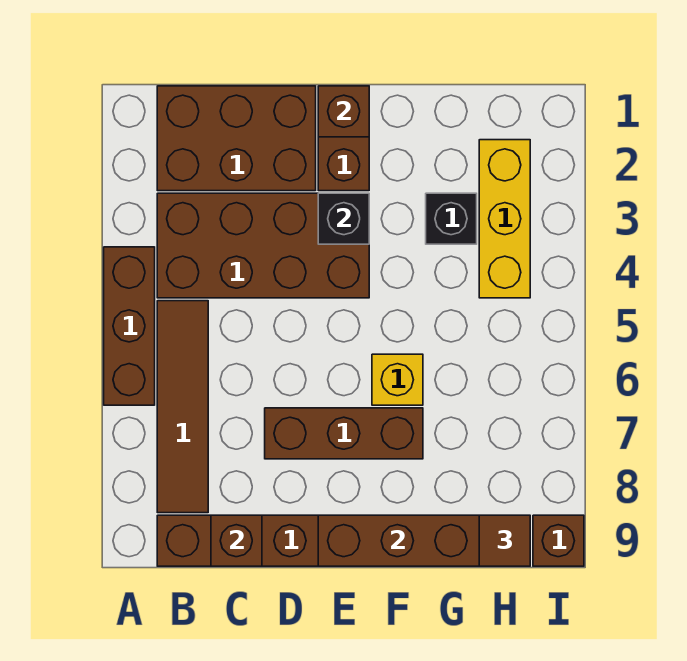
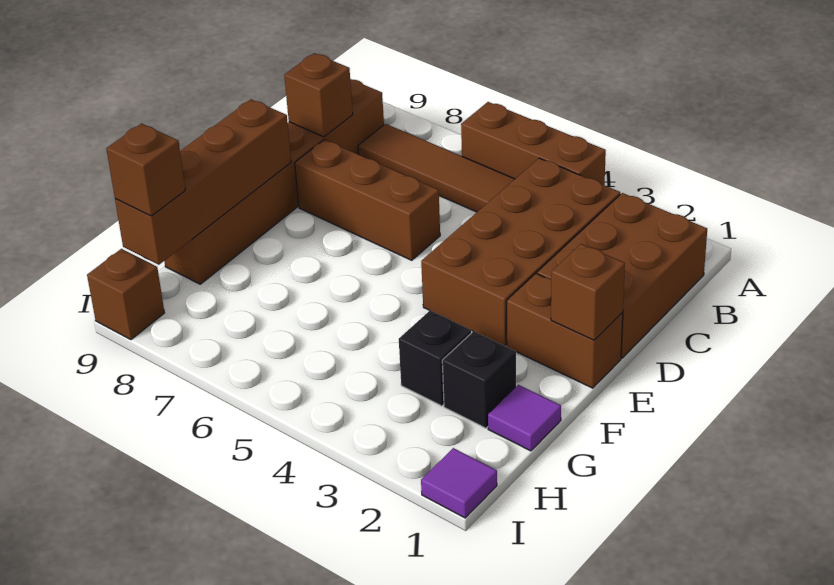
brown brick D7:F7 level 1 -> brown brick D6:D8 level 1
black brick E3 level 2 -> black brick G2 level 1
yellow brick F6 level 1 -> none
none -> purple tile G1 level 1
yellow brick H2:H4 level 1 -> none
brown tile H9 level 3 -> brown brick H9 level 3
none -> purple tile I1 level 1

